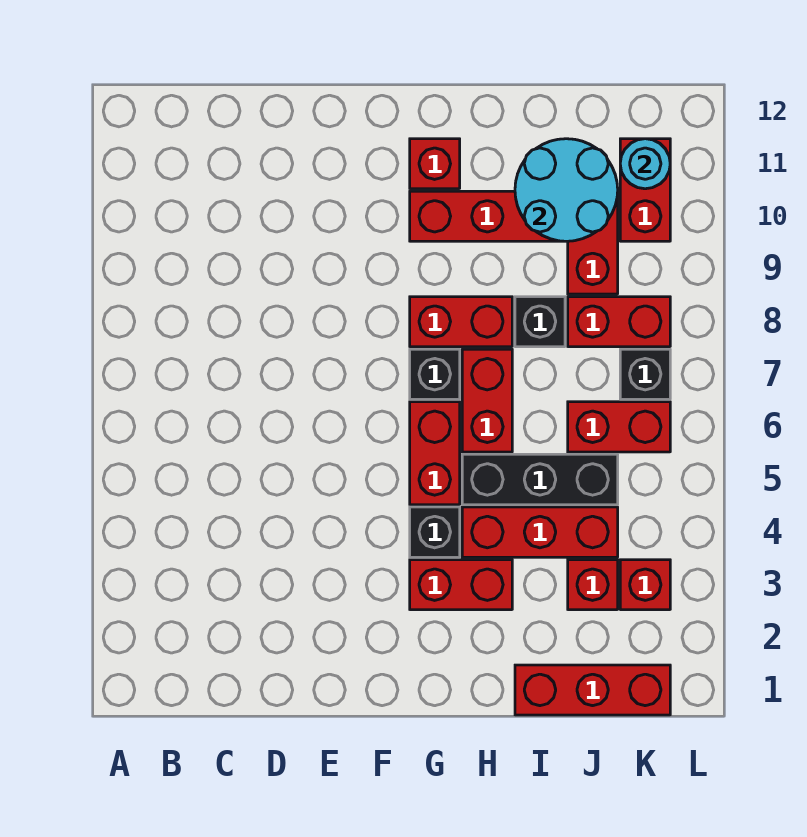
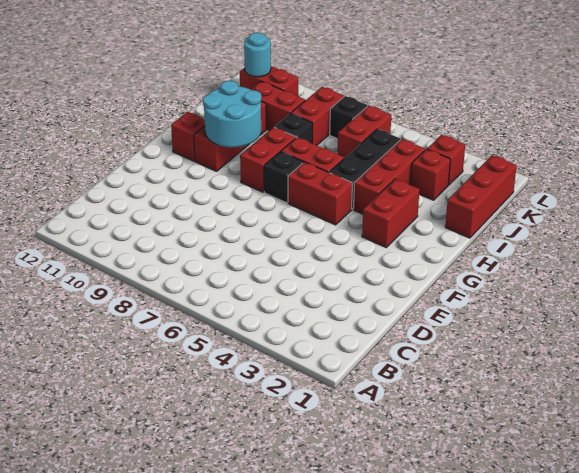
black brick G4 level 1 -> none
cyan round brick I10:J11 level 2 -> cyan round brick G9:H10 level 2

